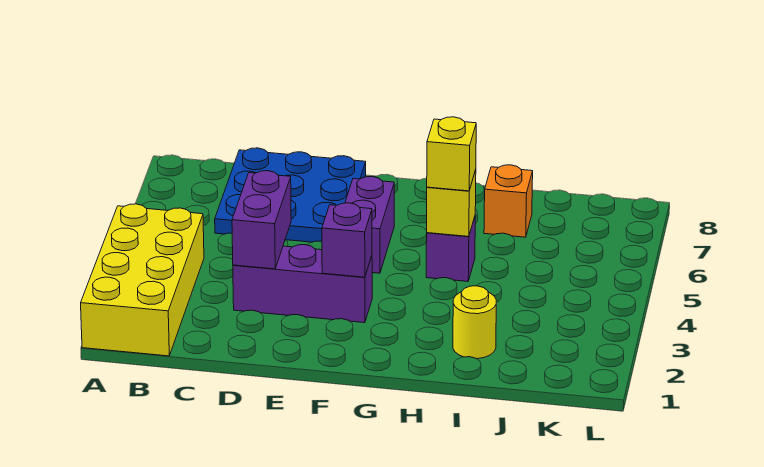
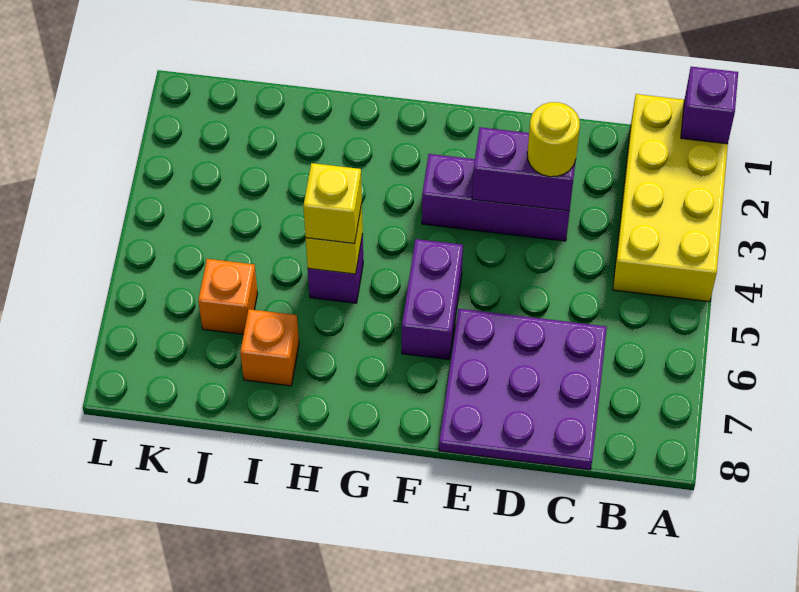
blue plate C6:E8 level 1 -> purple plate C6:E8 level 1
purple brick D3:D4 level 2 -> purple brick D3:E3 level 2
purple brick F3 level 2 -> purple brick A1 level 2
yellow round brick I2 level 1 -> yellow round brick D3 level 3
none -> orange brick J6 level 1

